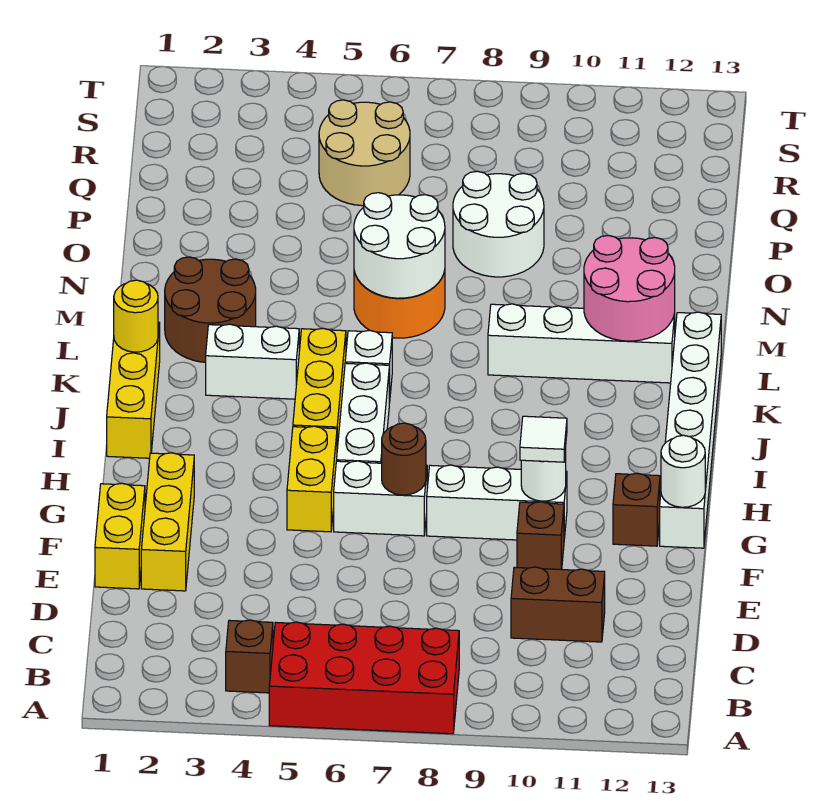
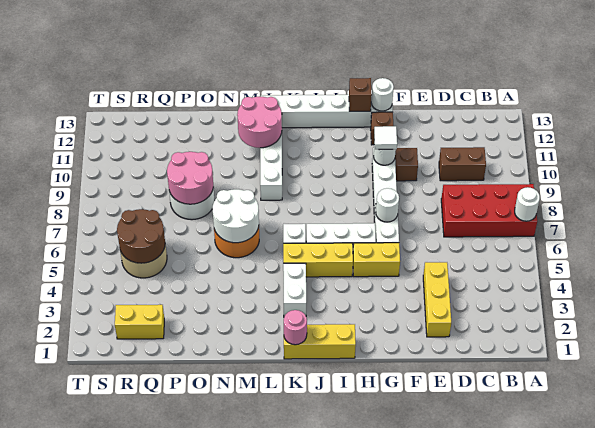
red brick A5:B8 level 1 -> red brick A7:D8 level 1
none -> white round brick A7 level 2
brown brick B4 level 1 -> brown brick H13 level 2
brown brick D10:D11 level 1 -> brown brick C10:D10 level 1
yellow brick E1:F1 level 1 -> yellow brick Q2:R2 level 1
yellow brick E2:G2 level 1 -> yellow brick E2:E4 level 1
brown round brick G7 level 2 -> white round brick G7 level 2
yellow round brick K1 level 2 -> pink round brick K1 level 2
brown round brick L2:M3 level 1 -> brown round brick Q5:R6 level 2
none -> pink round brick O8:P9 level 2

